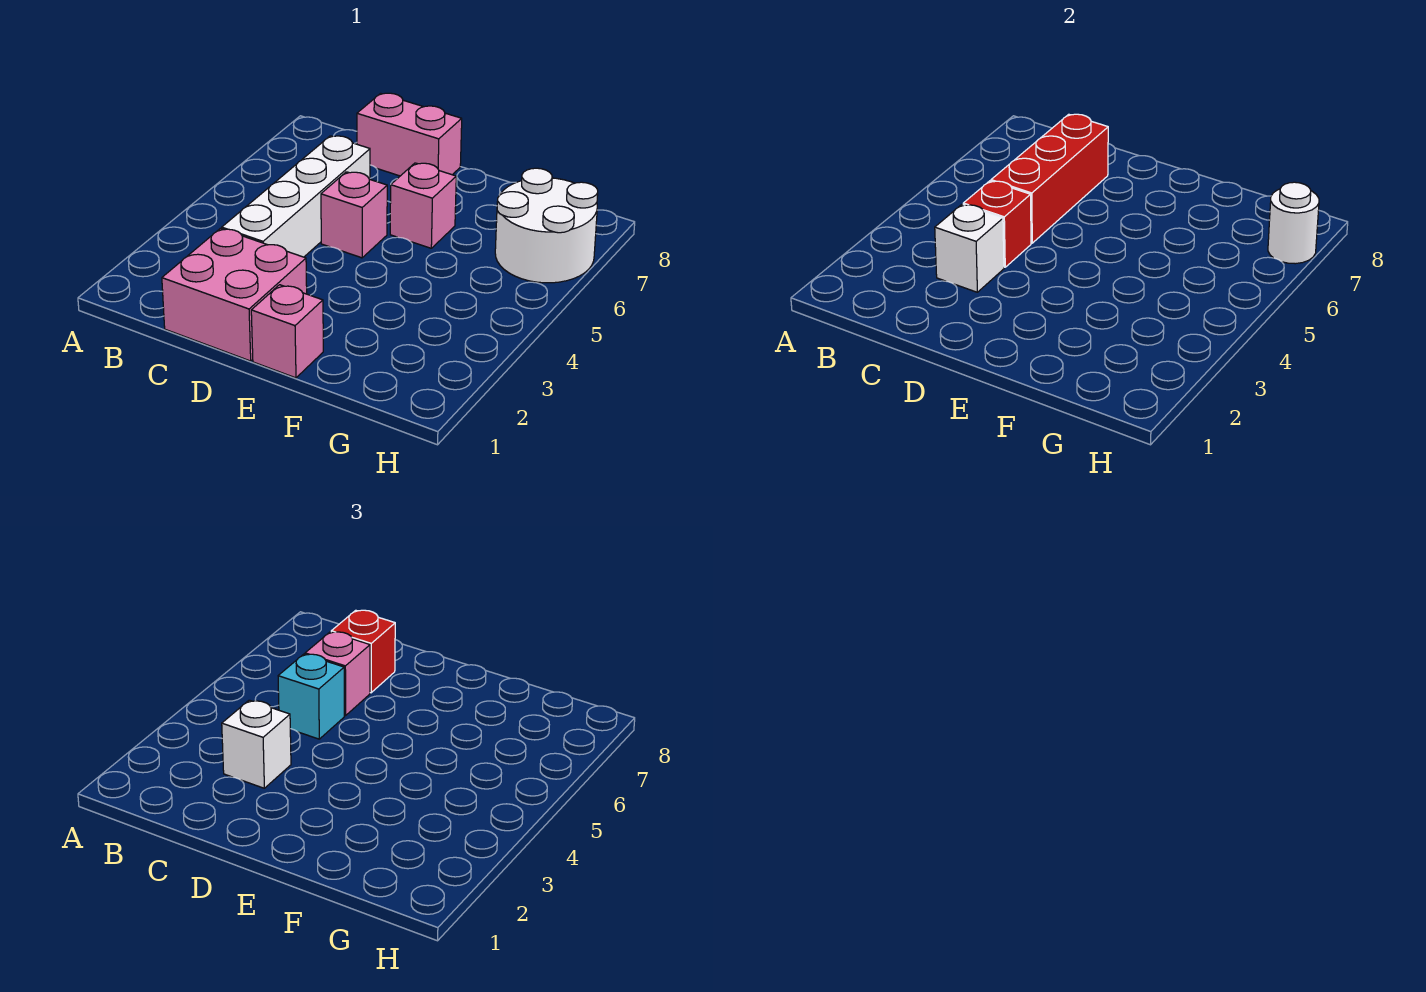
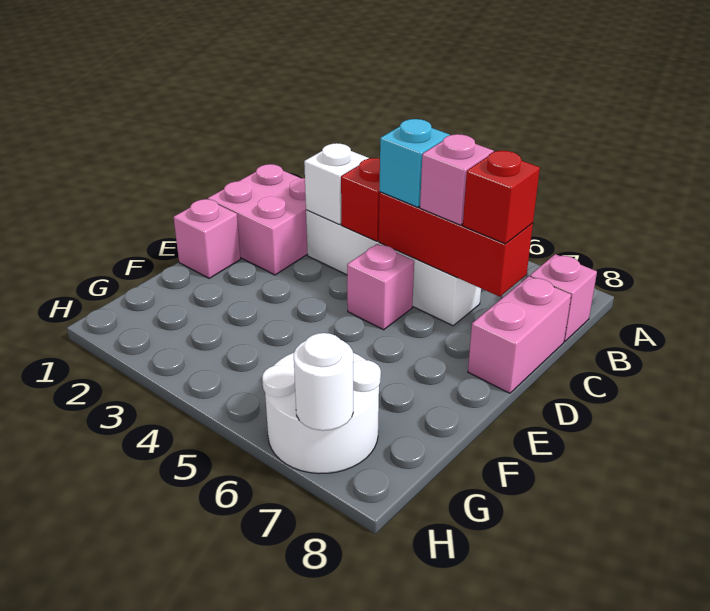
white brick C3 level 3 -> none
pink brick E6 level 1 -> pink brick B8 level 1

